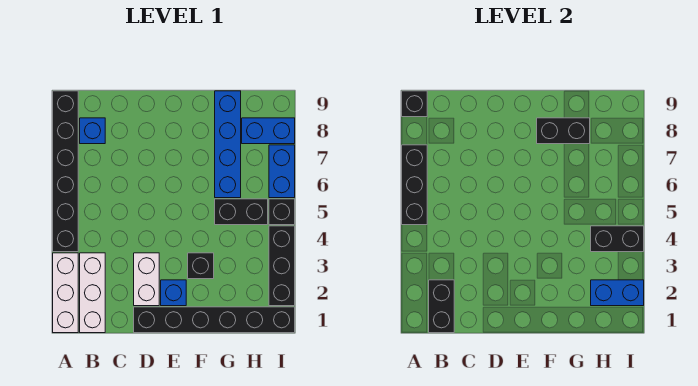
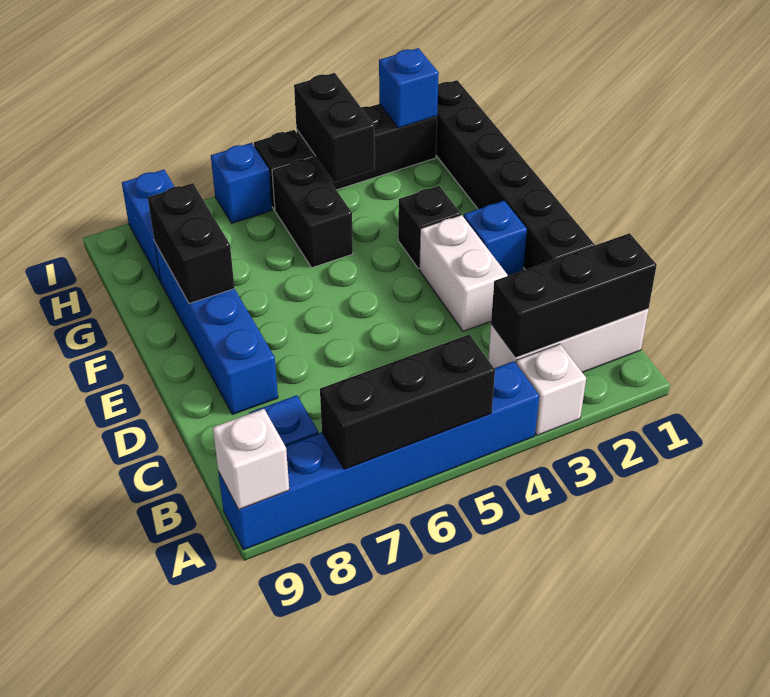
white brick A1:A3 level 1 -> white brick A3 level 1
black brick A4:A9 level 1 -> blue brick A4:A9 level 1
black brick A9 level 2 -> white brick A9 level 2
black brick B1:B2 level 2 -> black brick B1:B3 level 2
white brick D2:D3 level 1 -> white brick D3:E3 level 1
blue brick G6:G9 level 1 -> blue brick D8:G8 level 1
blue brick H2:I2 level 2 -> blue brick I2 level 2
blue brick I6:I7 level 1 -> blue brick I6 level 1

